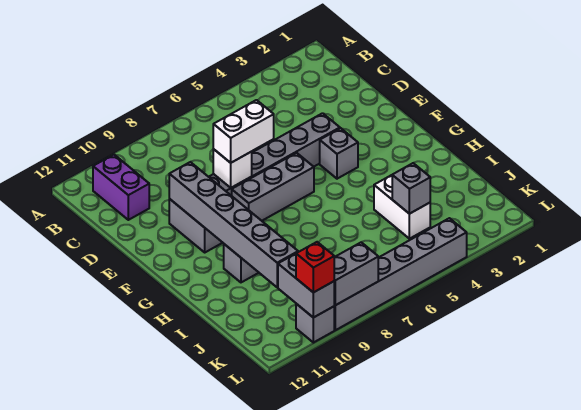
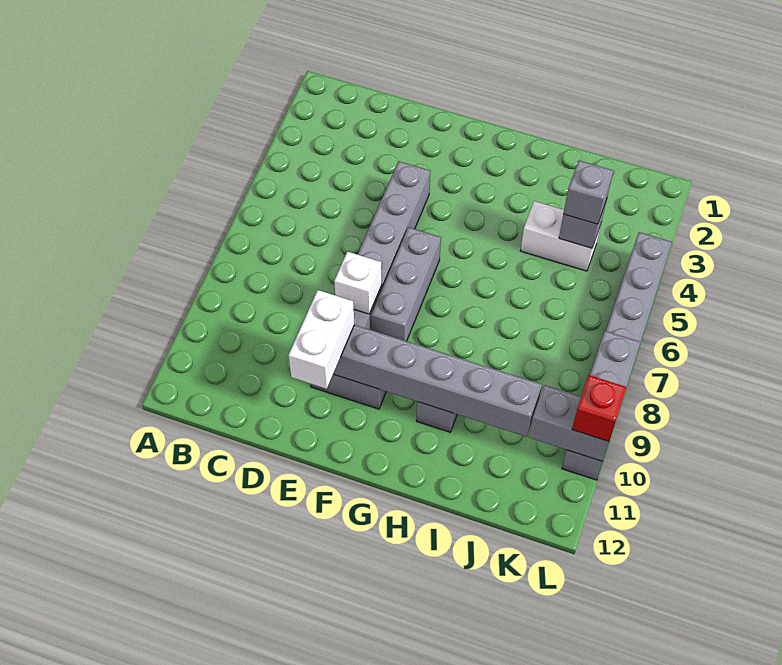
purple brick B11:C11 level 1 -> none
white brick E7:E8 level 3 -> white brick E10:E11 level 3
grey brick F4 level 1 -> grey brick J4 level 3

